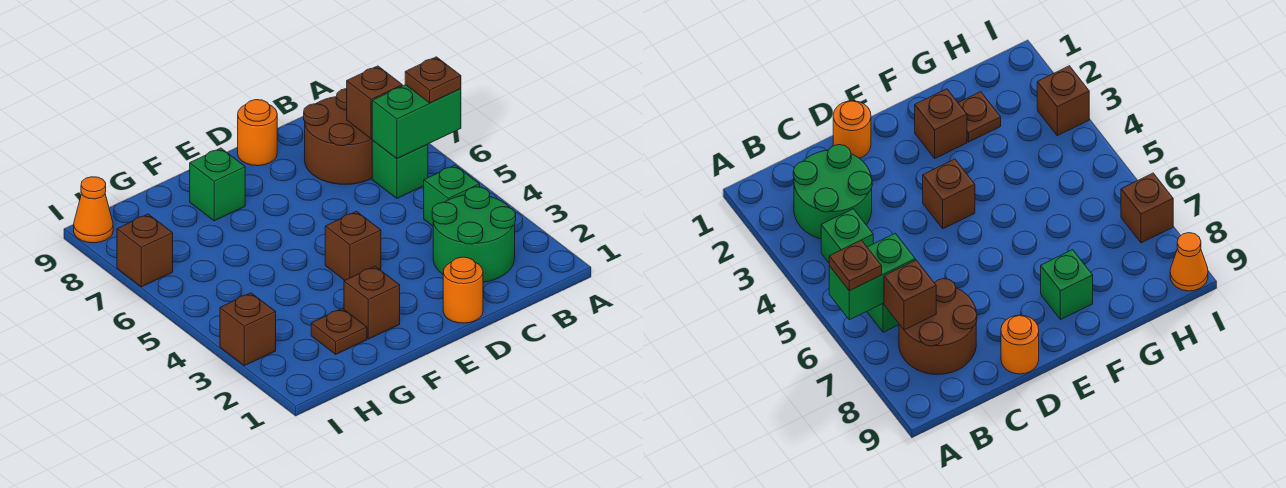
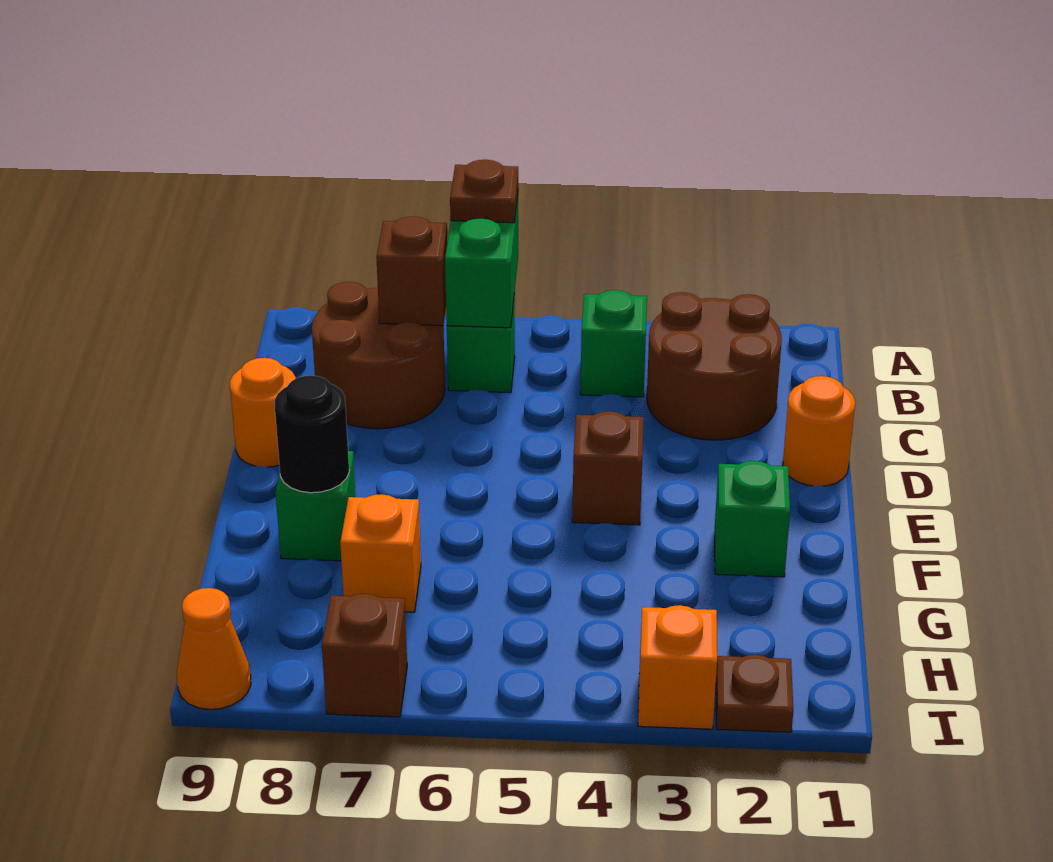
green round brick B2:C3 level 1 -> brown round brick B2:C3 level 1
brown brick F2 level 1 -> green brick F2 level 1
none -> black round brick F8 level 2
brown plate G2 level 1 -> brown plate I2 level 1
none -> orange brick G7 level 1
brown brick I3 level 1 -> orange brick I3 level 1

